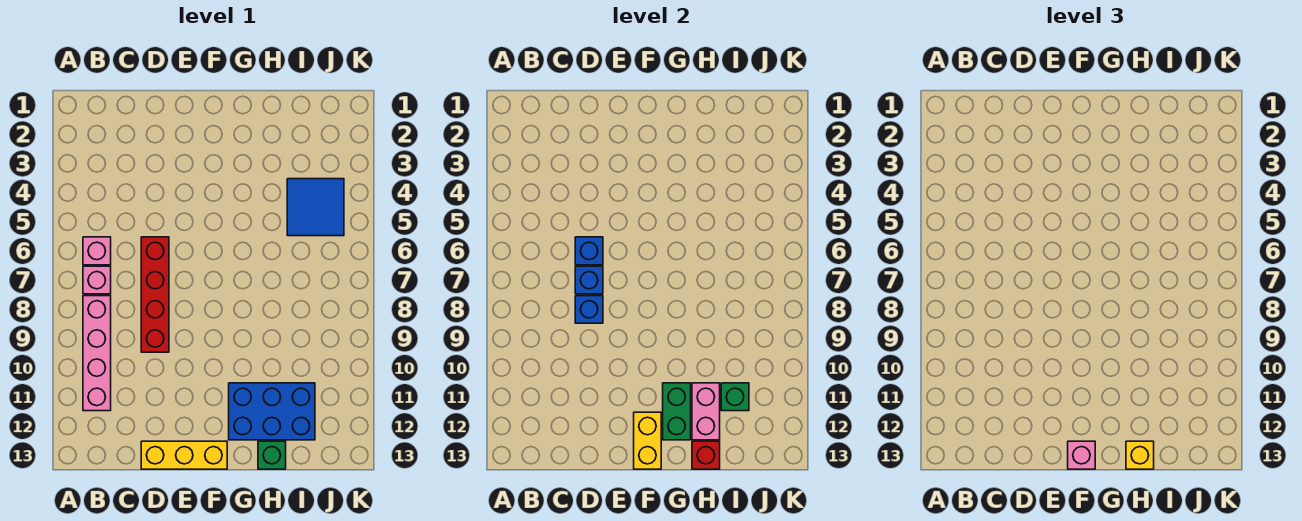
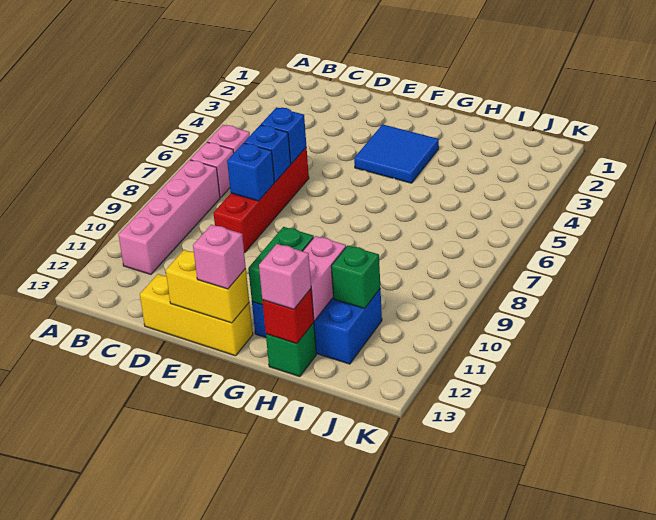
yellow brick F12:F13 level 2 -> yellow brick E13:F13 level 2
yellow brick H13 level 3 -> pink brick H13 level 3
blue tile I4:J5 level 1 -> blue tile F3:G4 level 1

